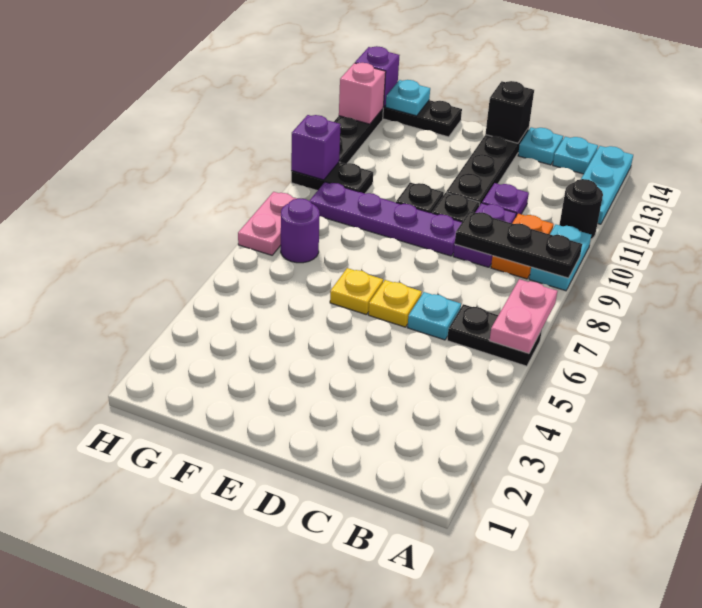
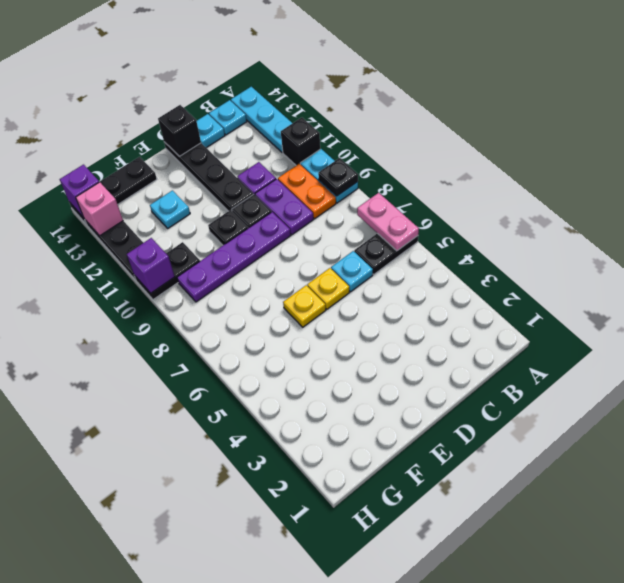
black plate A9:C9 level 2 -> black plate A9 level 2
black round brick A11 level 1 -> black brick A11 level 1
purple round brick G7 level 1 -> none
cyan plate G14 level 2 -> cyan plate F12 level 1
pink plate H7:H8 level 1 -> none

